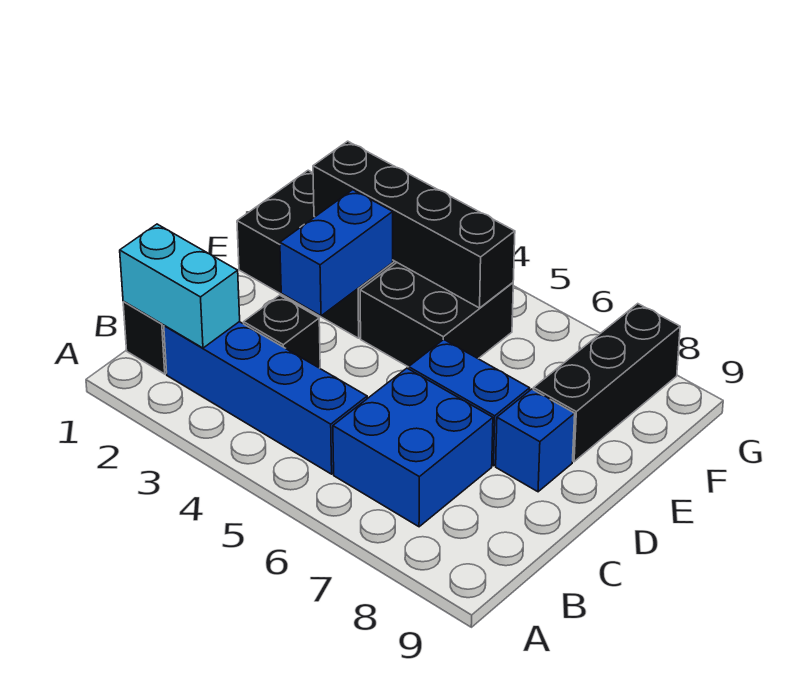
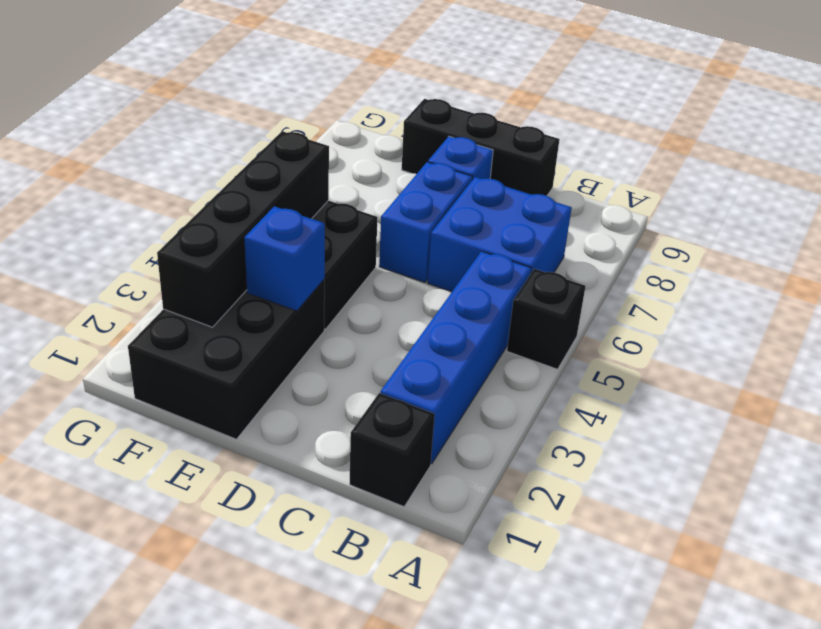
cyan brick B1:B2 level 2 -> none
black brick C3 level 1 -> black brick A5 level 1
blue brick D3:E3 level 2 -> blue brick E3 level 2
black brick E8:G8 level 1 -> black brick C9:E9 level 1

